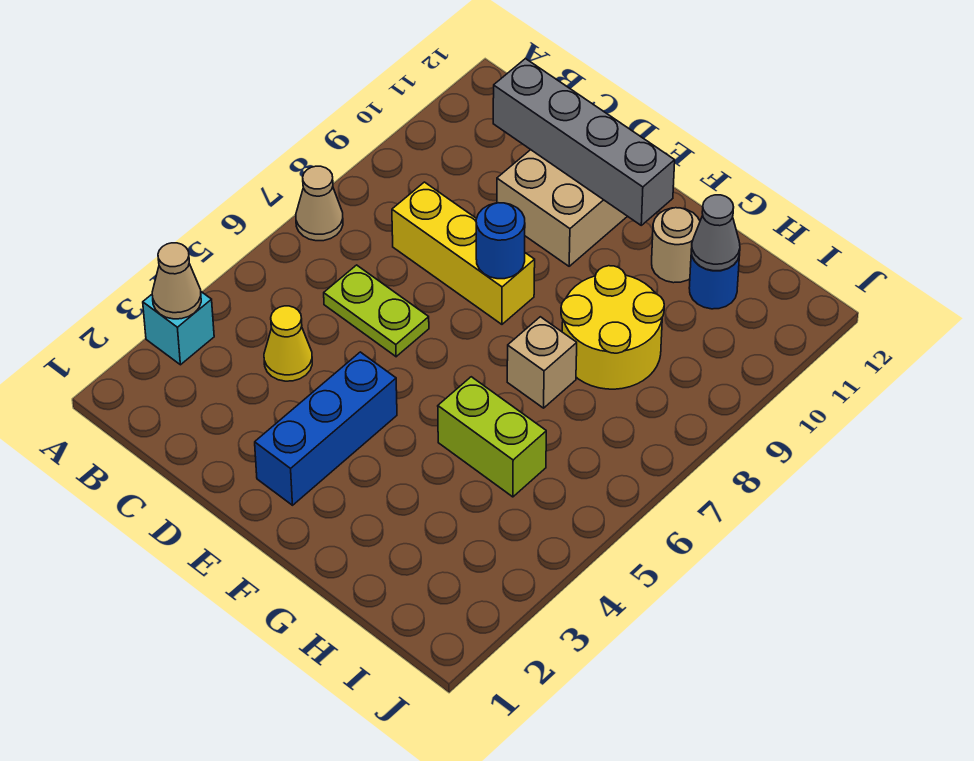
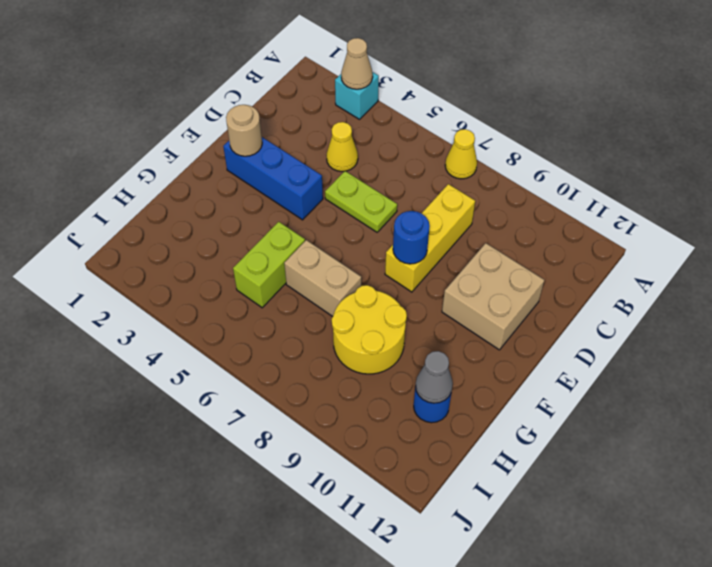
tan cone A7 level 1 -> yellow cone A7 level 1
lime plate C6:D6 level 1 -> lime plate D5:D6 level 1
grey brick C11:F11 level 2 -> none
tan brick G7 level 1 -> tan brick G6:G7 level 1
tan round brick G11 level 1 -> tan round brick E2 level 2

